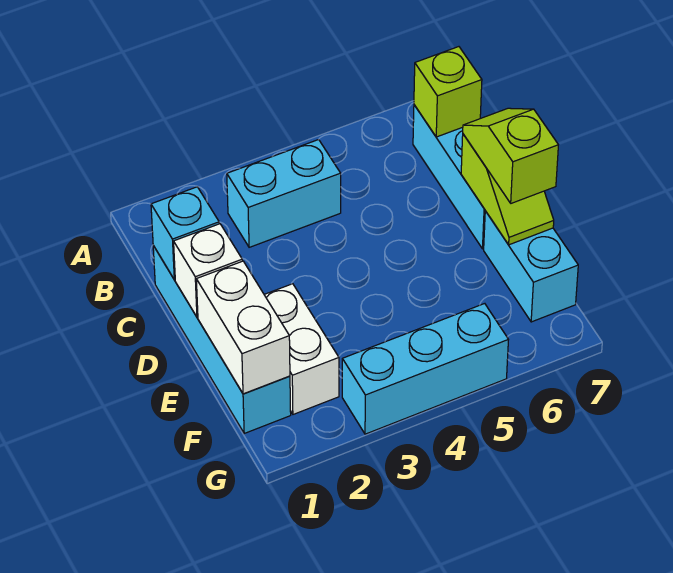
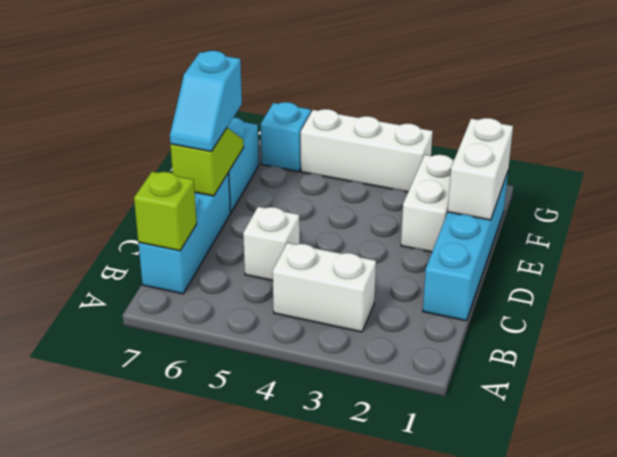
cyan brick B3:B4 level 1 -> white brick B3:B4 level 1
cyan brick C1 level 2 -> cyan brick G6 level 1
white brick D1 level 2 -> white brick C5 level 1
lime slope D7:E7 level 3 top E -> cyan slope D7:E7 level 3 top E
cyan brick G3:G5 level 1 -> white brick G3:G5 level 1

